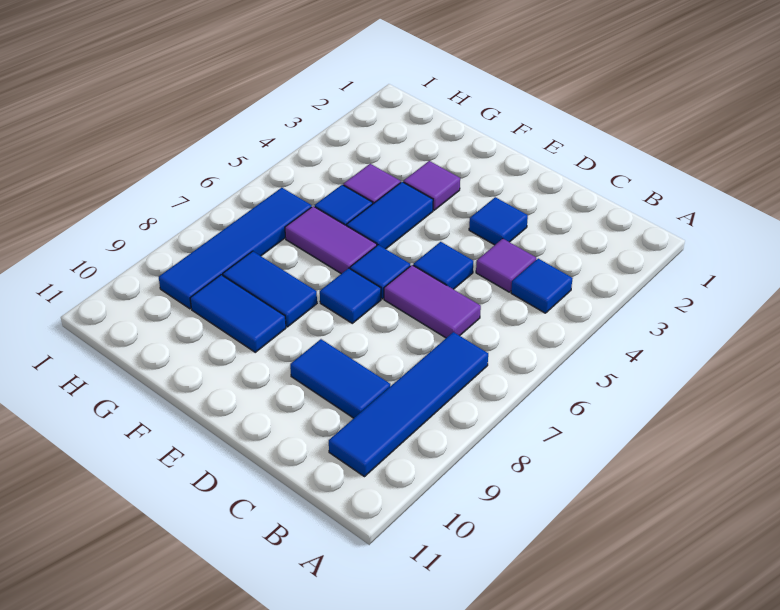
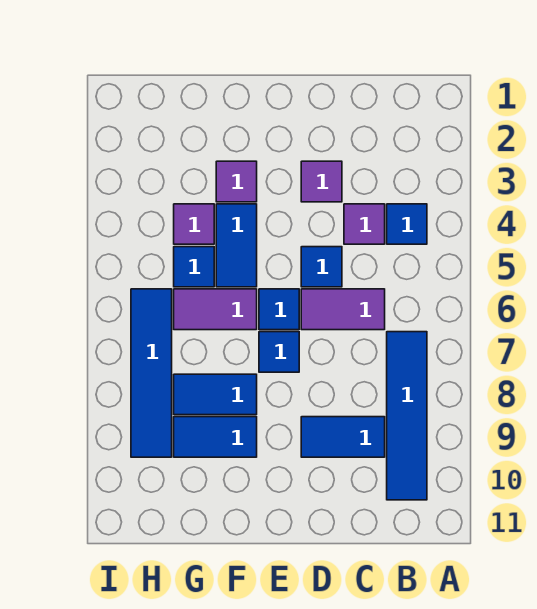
blue tile D3 level 1 -> purple tile D3 level 1

